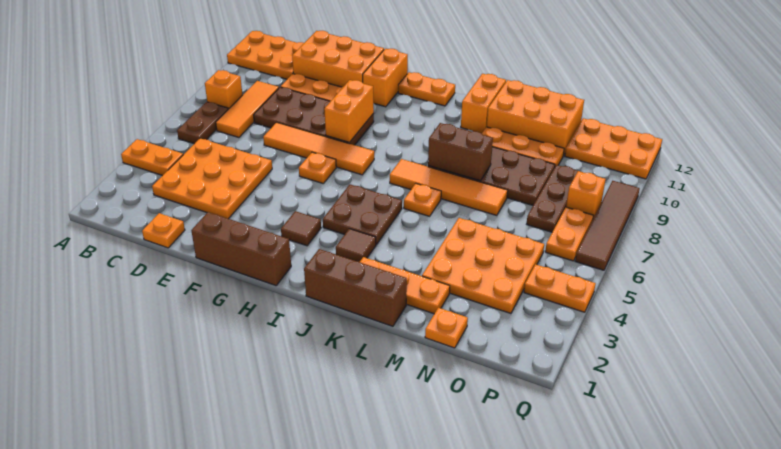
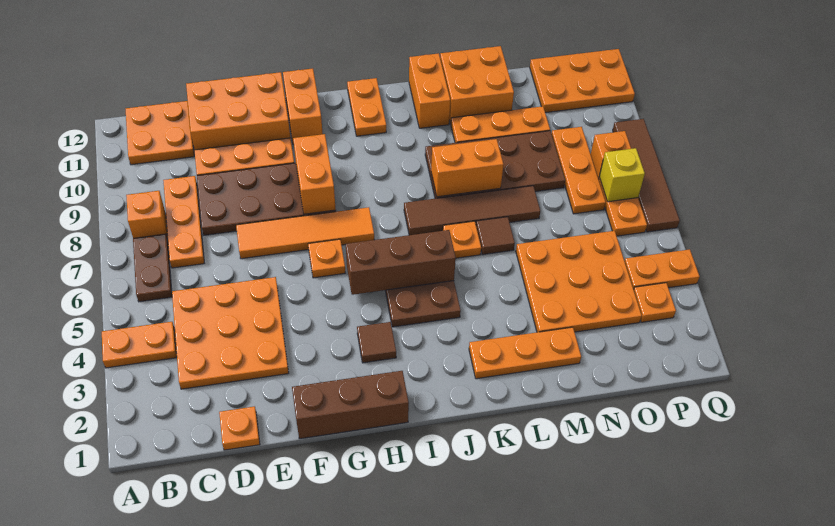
orange plate A11:C12 level 1 -> orange plate B11:C12 level 1
orange tile C7:C9 level 1 -> orange plate C7:C9 level 1
orange plate H12:I12 level 1 -> orange plate I11:I12 level 1
brown brick J1:L1 level 1 -> brown brick H5:J5 level 2
brown tile J3 level 1 -> brown tile L6 level 1
orange tile J7:M7 level 1 -> brown tile J7:M7 level 1
brown brick K8:L8 level 2 -> orange brick K8:L8 level 2
orange brick L11:N12 level 1 -> orange brick L11:M12 level 1
orange plate N1 level 1 -> orange plate P3 level 1
brown plate O7:O9 level 1 -> orange plate O7:O9 level 1
none -> yellow brick P7 level 2

